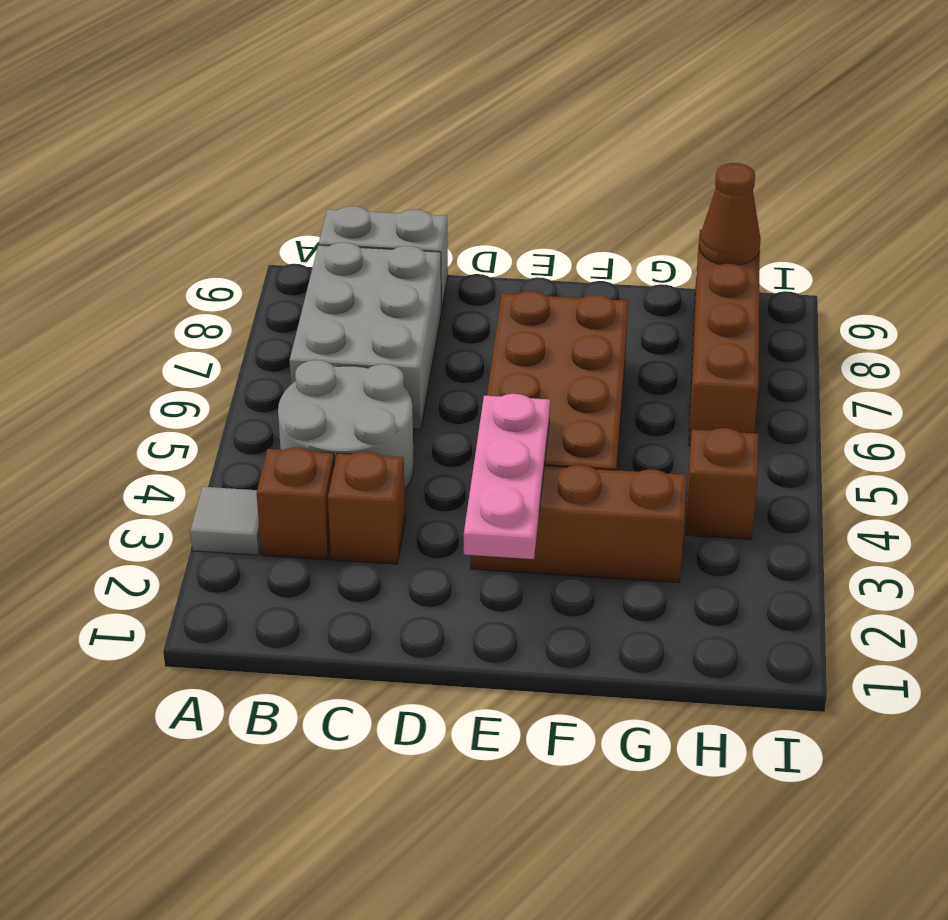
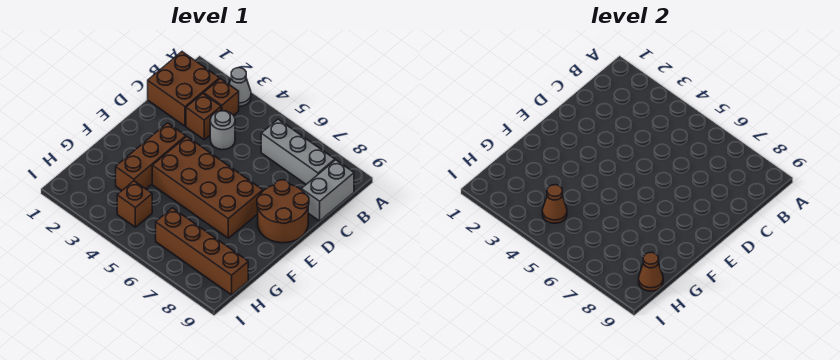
grey tile A3 level 1 -> grey cone A3 level 1
none -> brown brick B1:C2 level 1
grey round brick B4:C5 level 1 -> grey round brick C4 level 1
grey brick B6:C8 level 1 -> grey brick B6:B8 level 1
none -> brown round brick D8:E9 level 1
pink plate E2:E4 level 2 -> none
none -> brown cone H4 level 2

